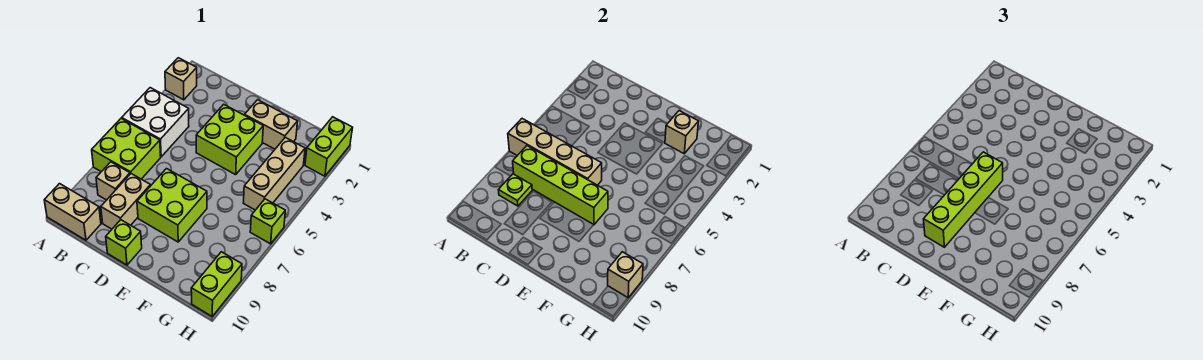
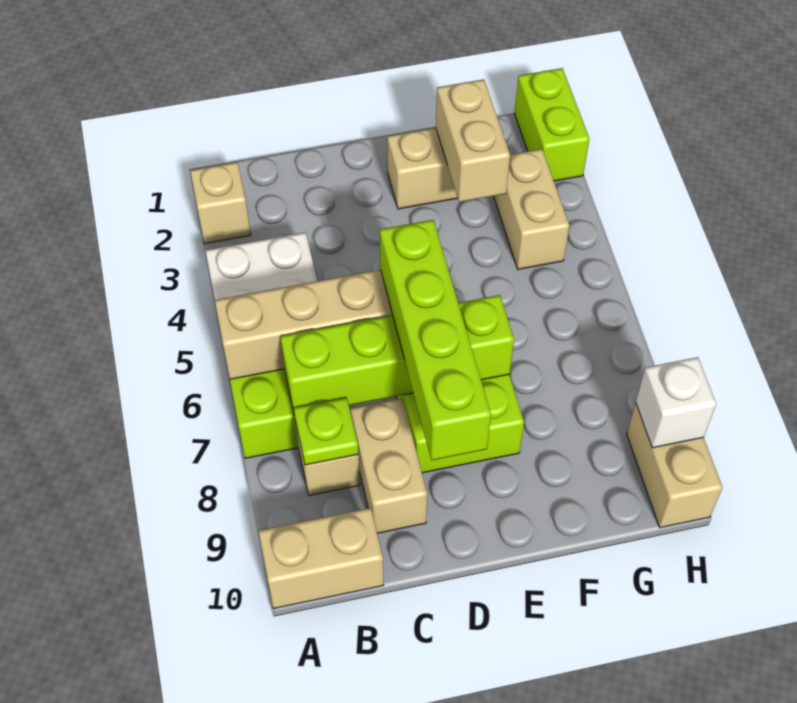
lime brick D3:E4 level 1 -> none
lime brick D10 level 1 -> none
tan brick F2 level 2 -> tan brick F2:F3 level 2
tan brick G3:G5 level 1 -> tan brick G3:G4 level 1
lime brick H6 level 1 -> none
lime brick H9:H10 level 1 -> tan brick H9:H10 level 1
tan brick H9 level 2 -> white brick H9 level 2

